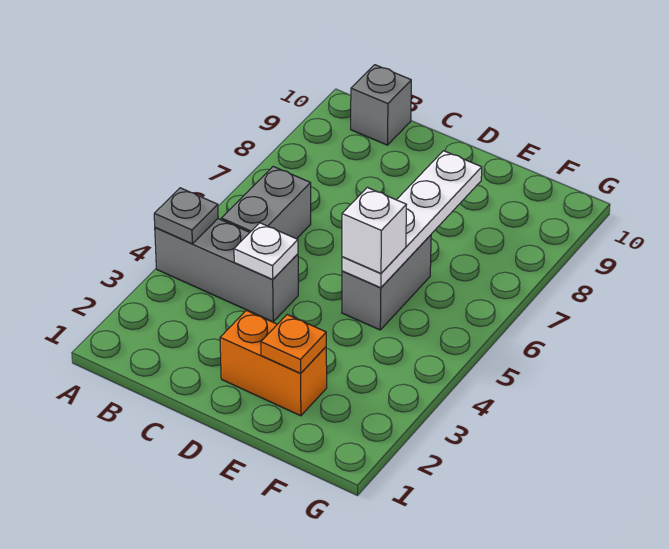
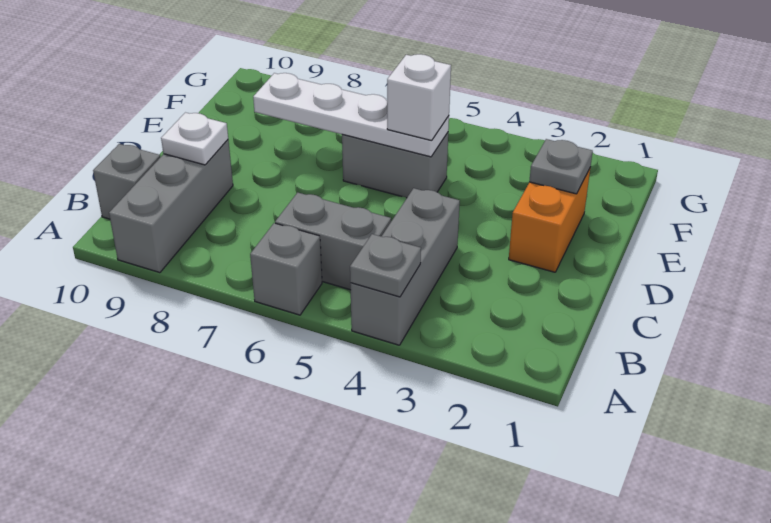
none -> grey brick A6 level 1
none -> grey brick A9:C9 level 1
white plate C4 level 2 -> white plate C9 level 2
orange plate E2 level 2 -> grey plate E2 level 2

